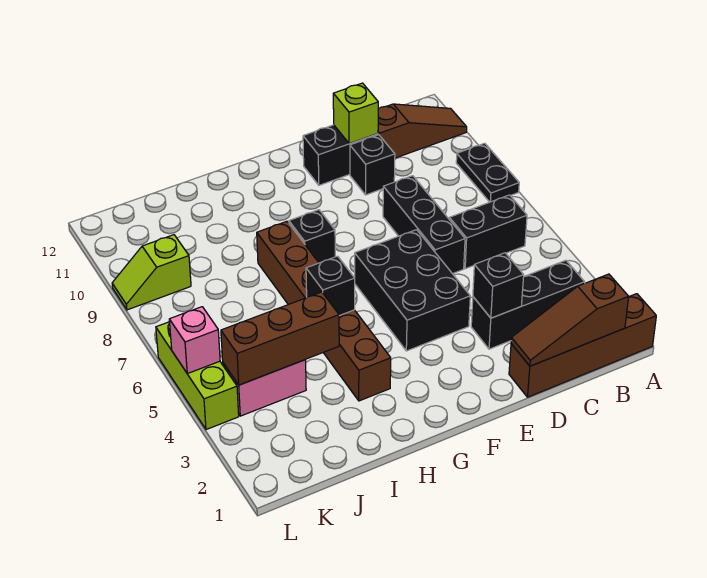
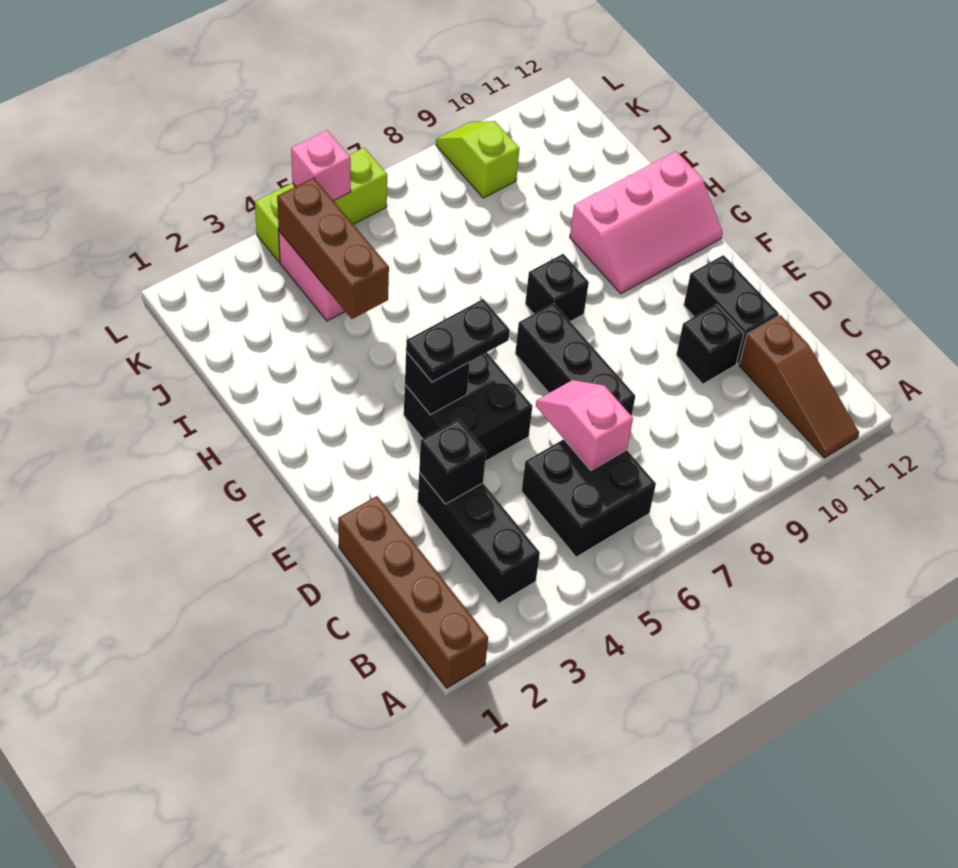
black plate A8:A9 level 1 -> black plate F4:F5 level 3
brown slope B1:D1 level 2 top B -> none
black brick B6:C6 level 1 -> black brick B5:C6 level 1
none -> pink slope C6:D6 level 2 top C
black brick D6:D8 level 1 -> black brick D7:F7 level 1
lime brick D11 level 2 -> none
black brick E4:F6 level 1 -> black brick E4:F5 level 1
none -> pink slope G10:H12 level 1 top H
brown brick H3:H8 level 1 -> none
black brick H5 level 2 -> black brick F4 level 2

